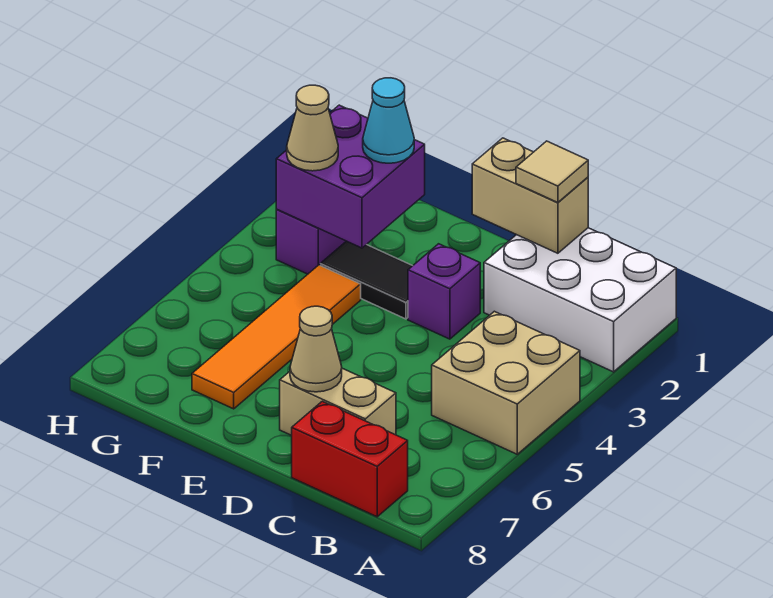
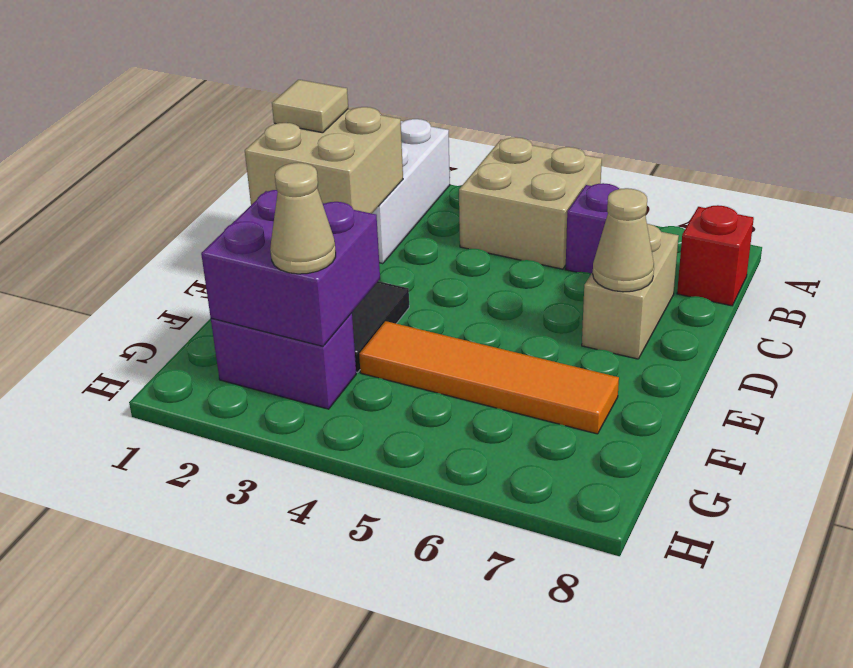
red brick B8:C8 level 1 -> red brick B8 level 1
tan brick C1:D1 level 2 -> tan brick C1:D2 level 2
purple brick D3 level 1 -> purple brick B6 level 1
cyan cone F2 level 3 -> none

